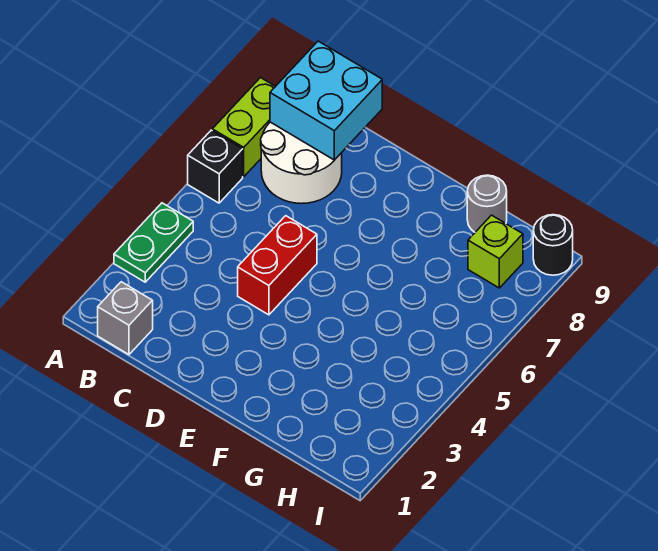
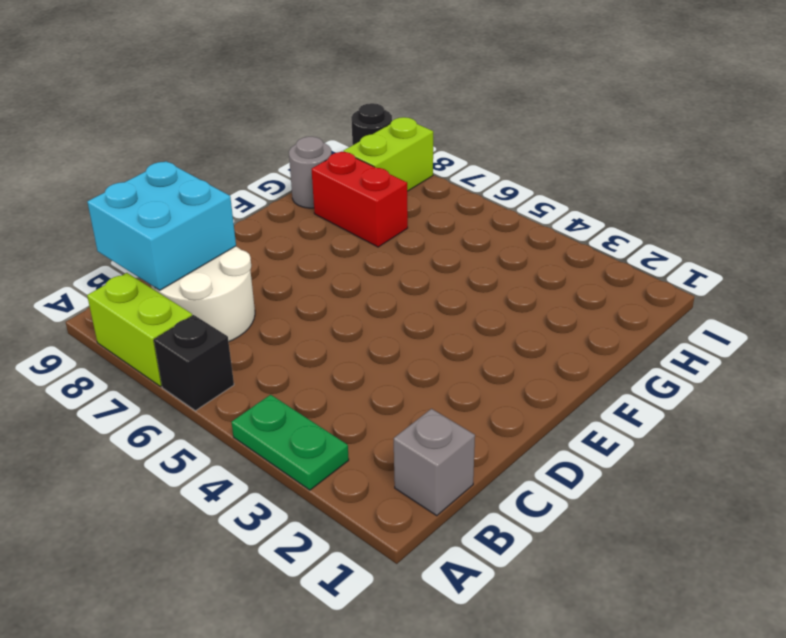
red brick D4:D5 level 1 -> red brick G7:G8 level 1
lime brick H8 level 1 -> lime brick H8:I8 level 1

